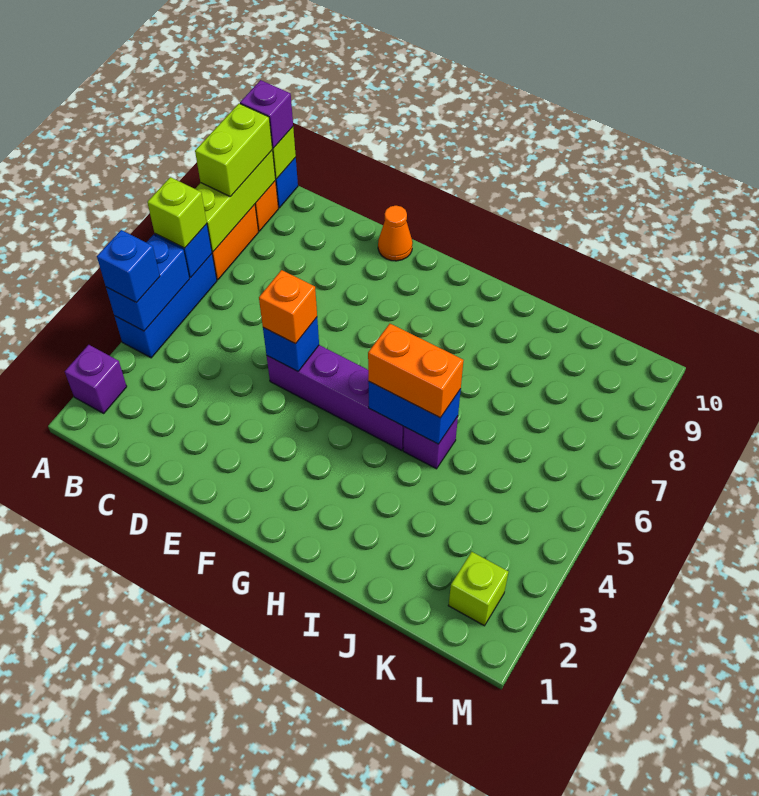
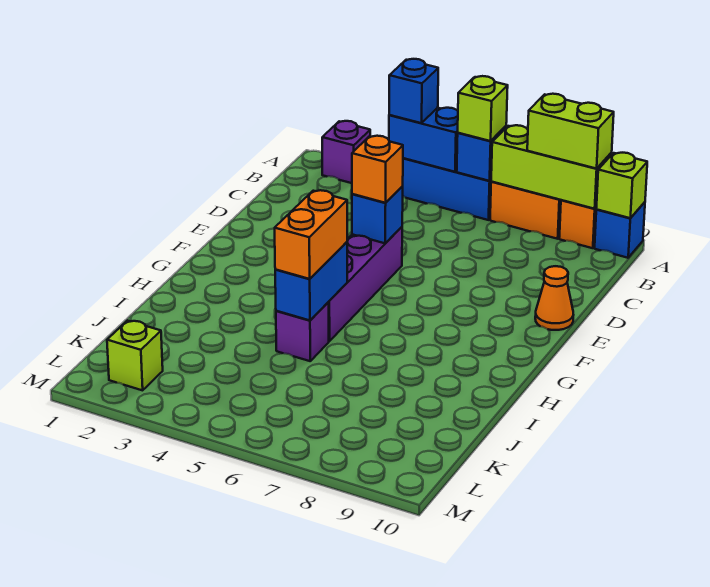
purple brick A10 level 3 -> none

